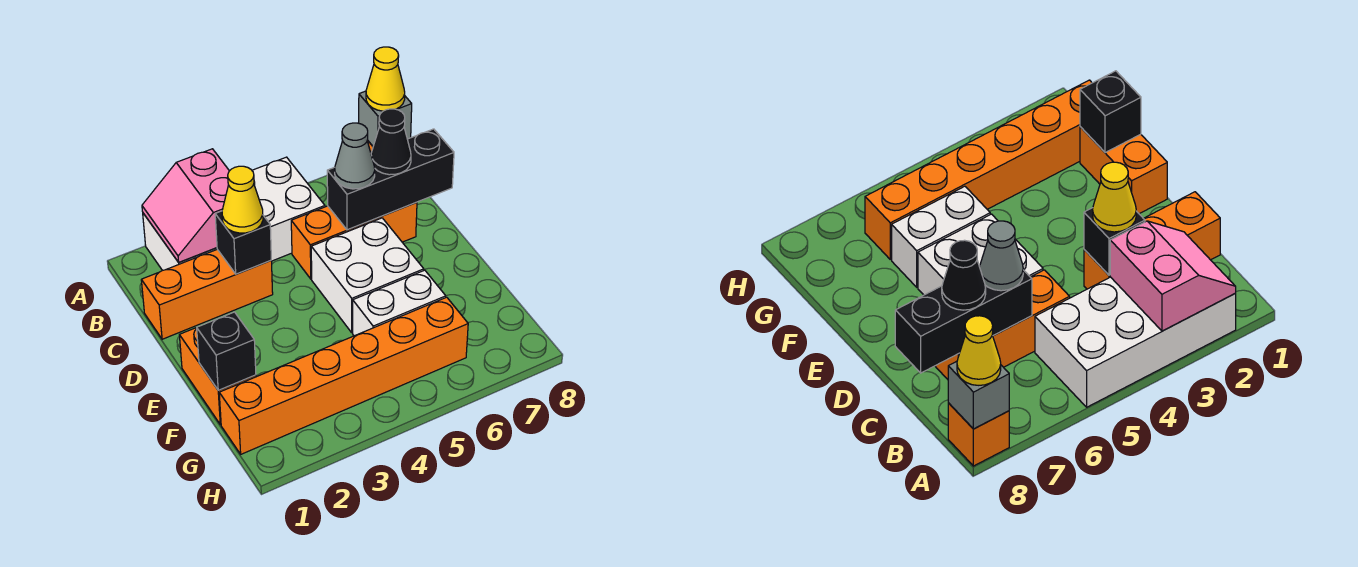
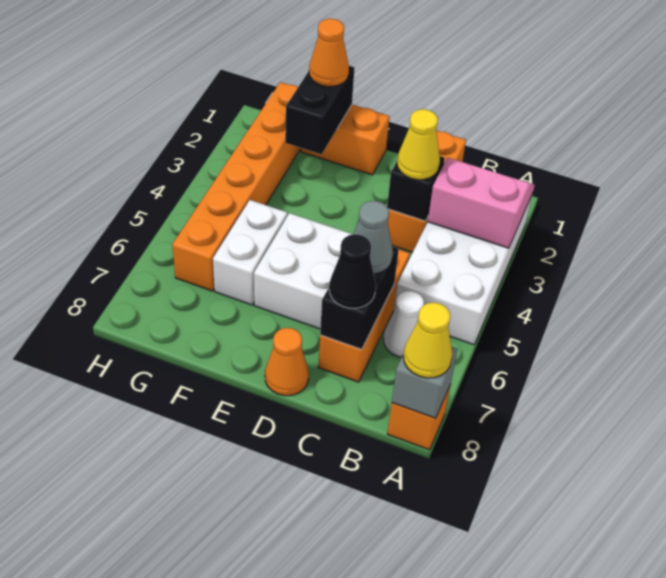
none -> white cone B6 level 1
black brick C6:C8 level 2 -> black brick C6:C7 level 2
none -> orange cone D8 level 1
black brick F1 level 2 -> black brick F1:F2 level 2
none -> orange cone F1 level 3

